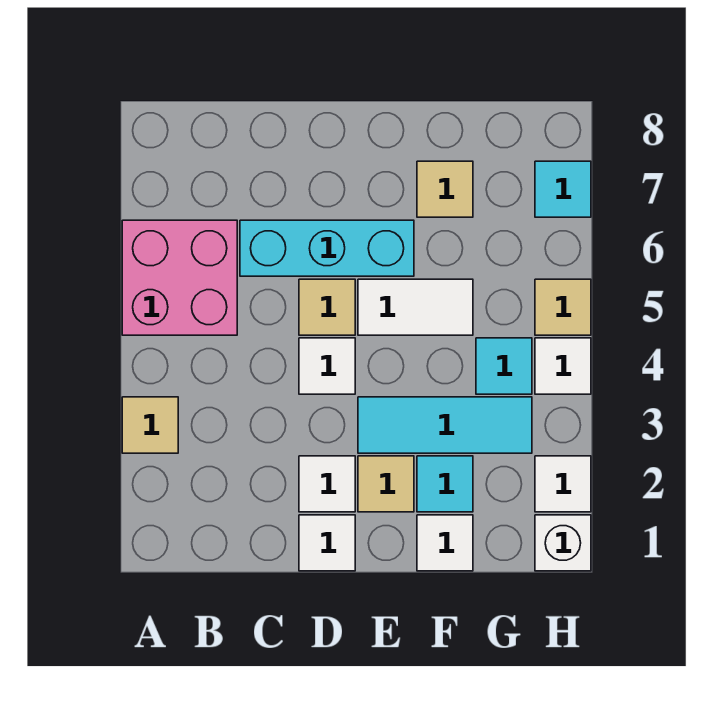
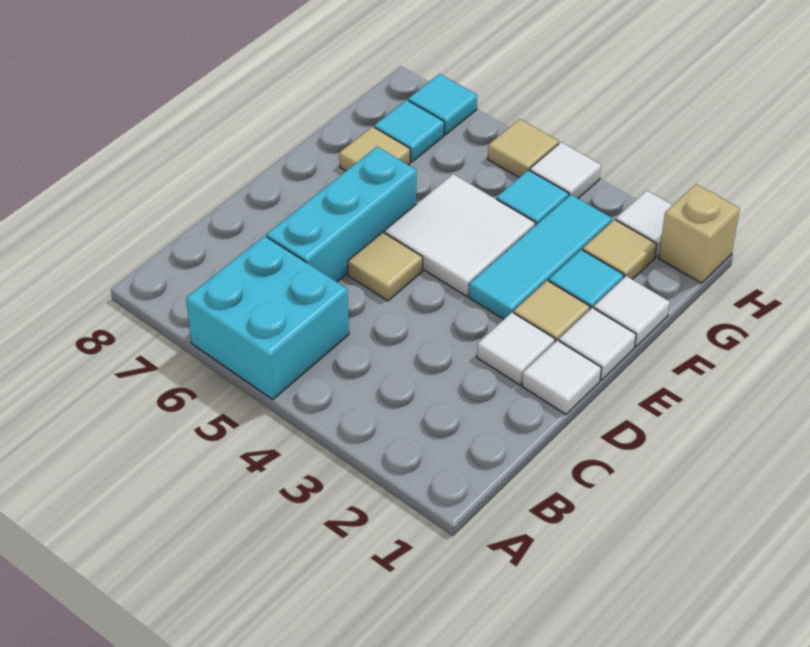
tan tile A3 level 1 -> tan tile G2 level 1
pink brick A5:B6 level 1 -> cyan brick A5:B6 level 1
white tile D4 level 1 -> white tile E1 level 1
white tile E5:F5 level 1 -> white tile E4:F5 level 1
none -> cyan tile G7 level 1
white brick H1 level 1 -> tan brick H1 level 1

